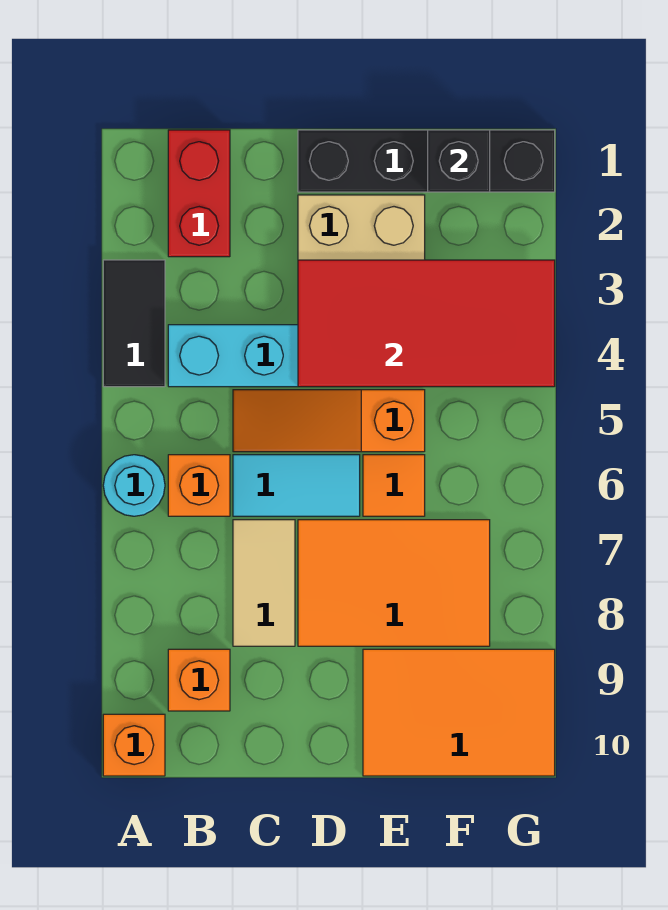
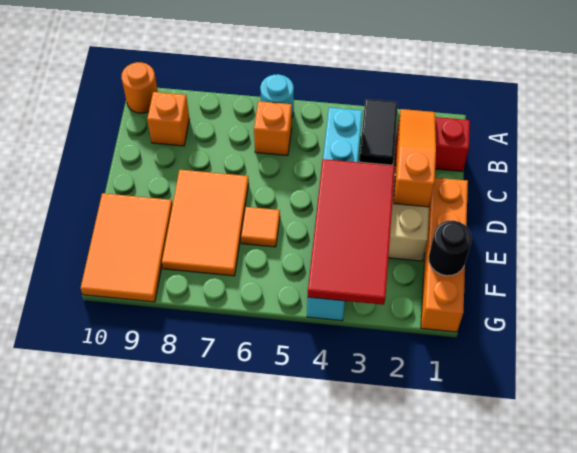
black tile A3:A4 level 1 -> black tile A3:B3 level 1
orange brick A10 level 1 -> orange round brick A10 level 1
orange slope C5:E5 level 1 top E -> orange slope B2:D2 level 2 top D
cyan tile C6:D6 level 1 -> none
tan tile C7:C8 level 1 -> none
black brick D1:G1 level 1 -> orange brick D1:G1 level 1
black brick F1 level 2 -> black round brick F1 level 2

